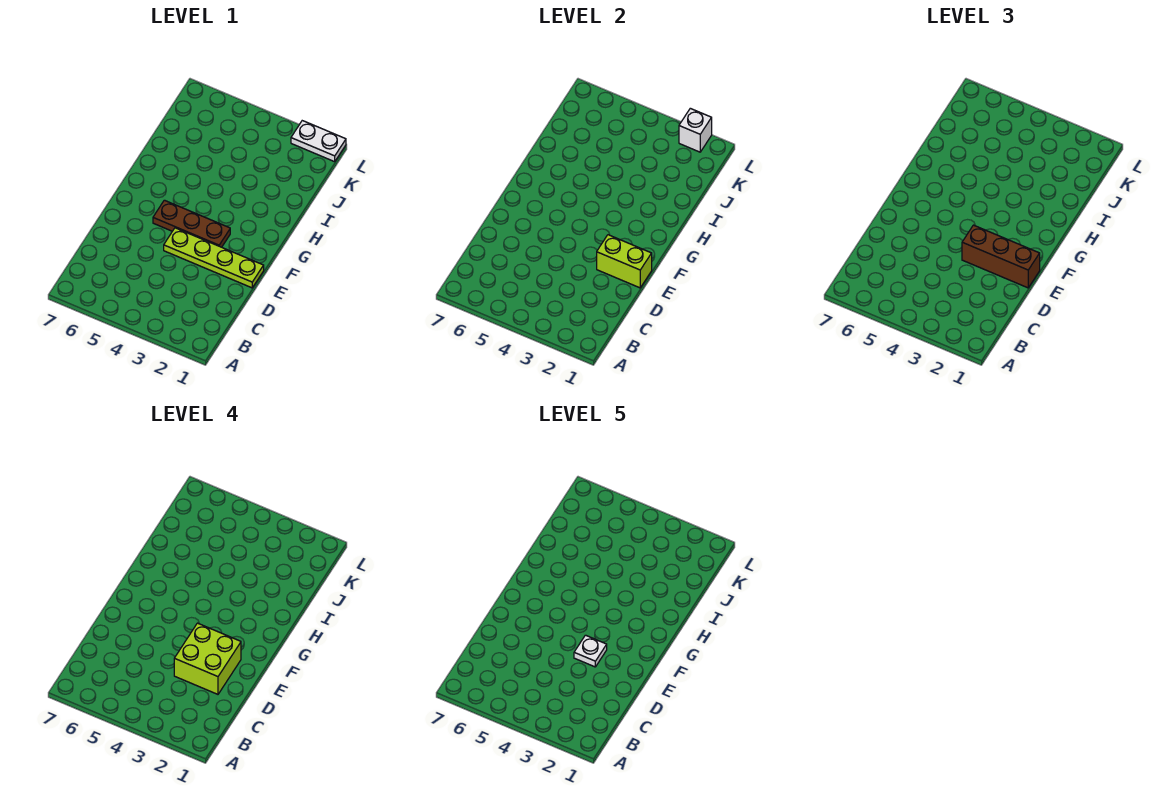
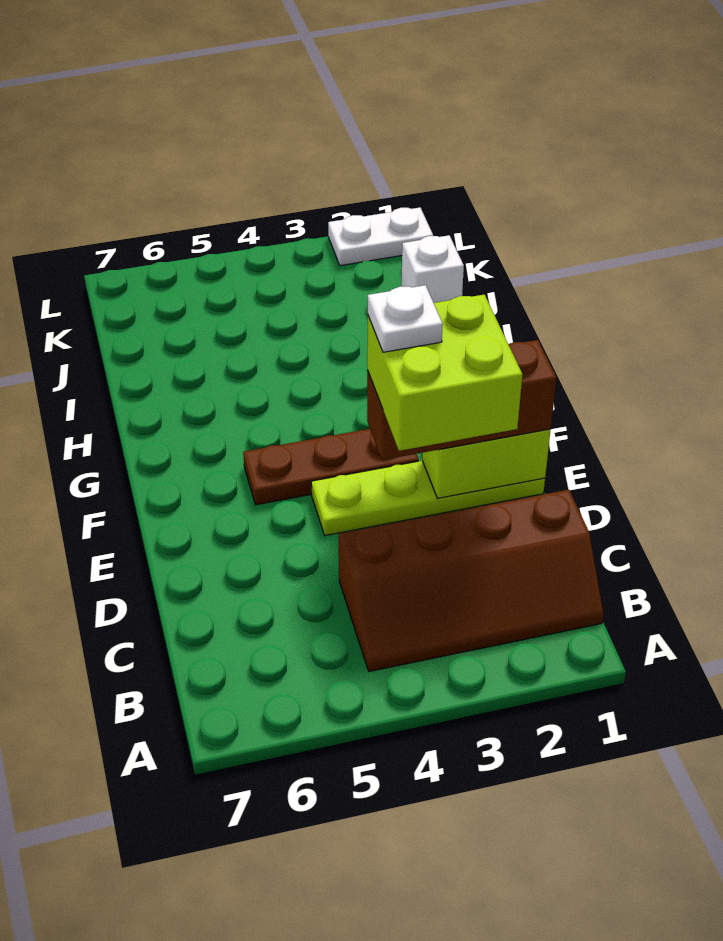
none -> brown slope B1:C4 level 1 top C
white brick L2 level 2 -> white brick J1 level 1

